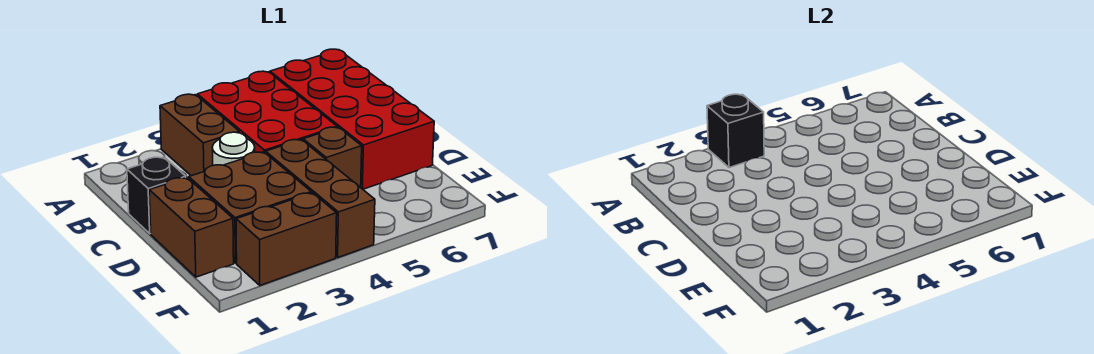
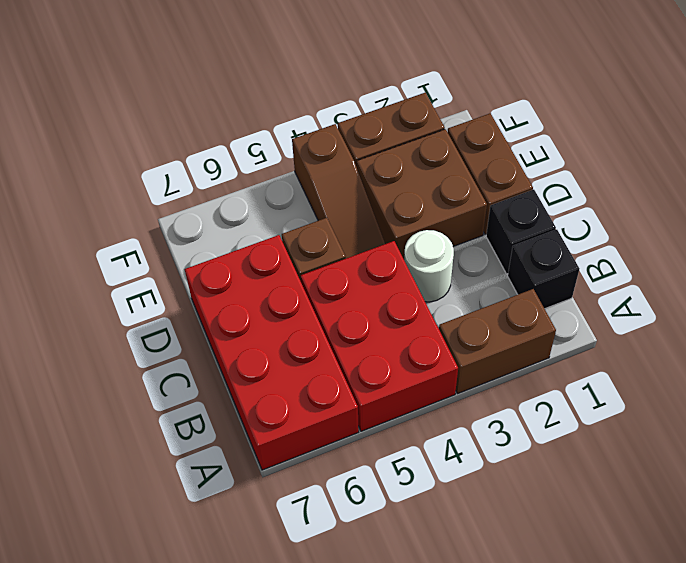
brown brick A3:B3 level 1 -> brown brick A2:A3 level 1
black brick A3 level 2 -> black brick B1 level 1
brown brick D4:F4 level 1 -> brown slope D4:F4 level 1 top F

